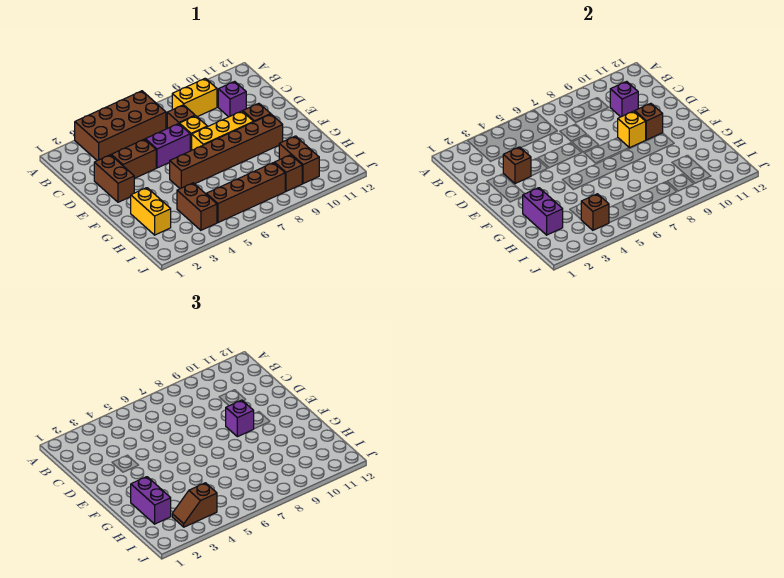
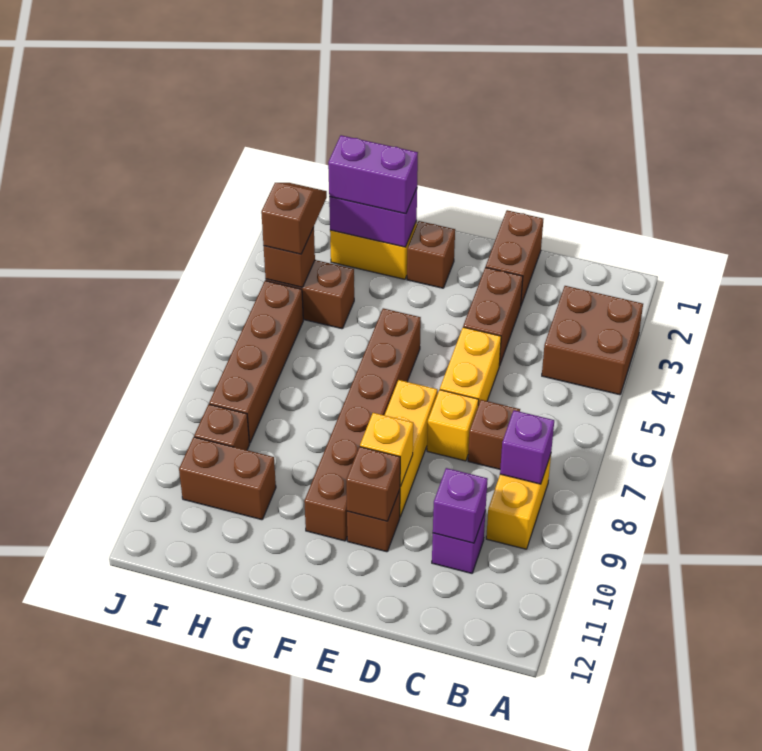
brown brick A3:B6 level 1 -> brown brick A3:B4 level 1
brown brick D2:E2 level 1 -> brown brick D1:D2 level 1
brown brick D3 level 2 -> brown brick F2 level 1
purple brick D5:D6 level 1 -> yellow brick D5:D6 level 1
purple brick E9 level 3 -> purple brick B8 level 2

